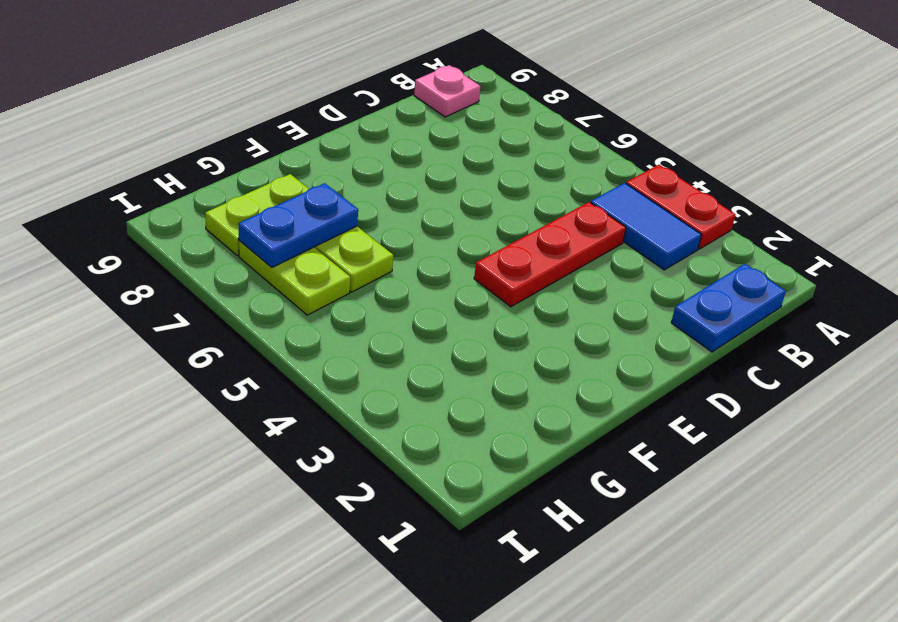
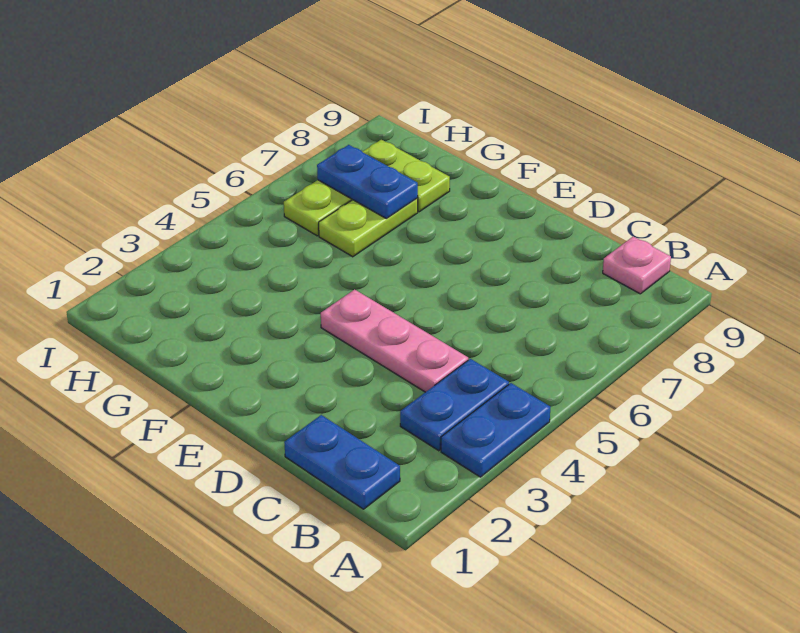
red plate A3:A4 level 1 -> blue plate A3:A4 level 1
blue tile B3:B4 level 1 -> blue plate B3:B4 level 1
red plate C4:E4 level 1 -> pink plate C4:E4 level 1

